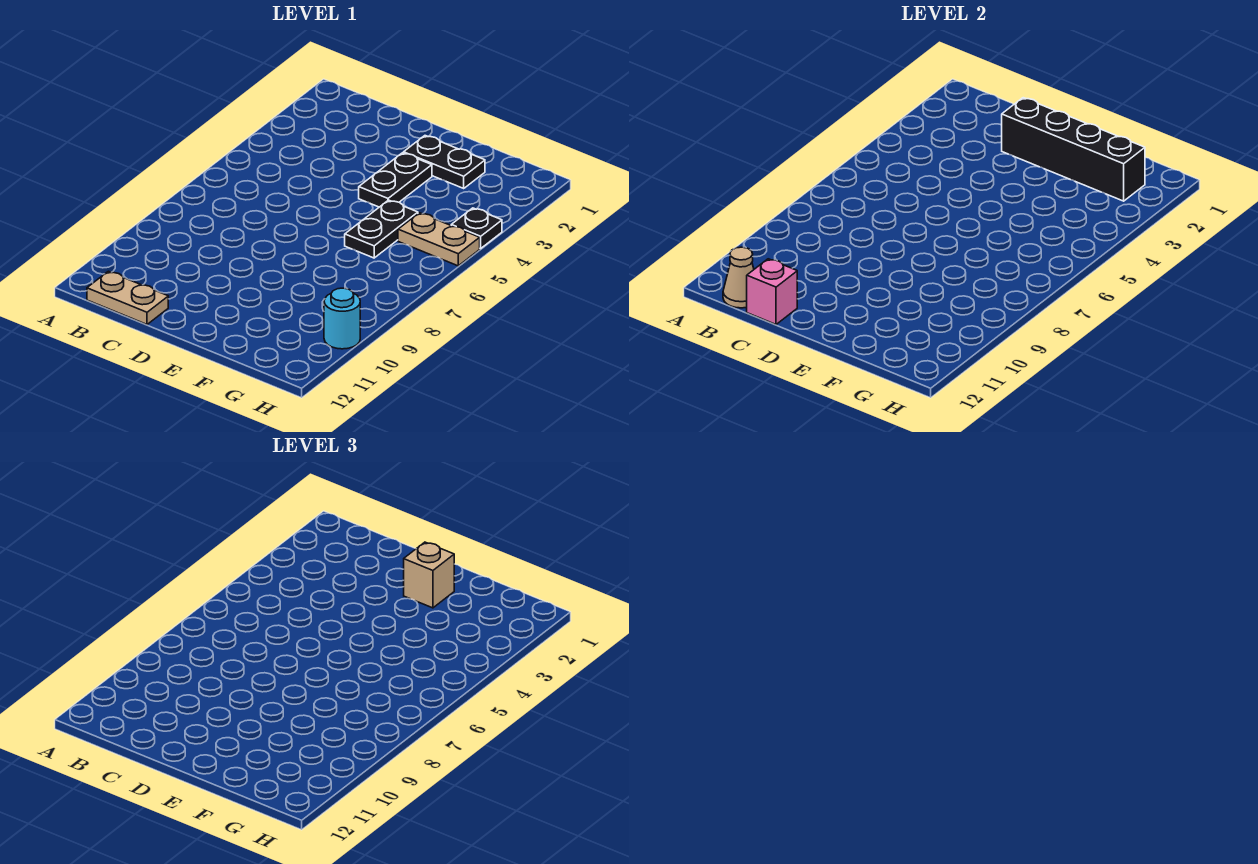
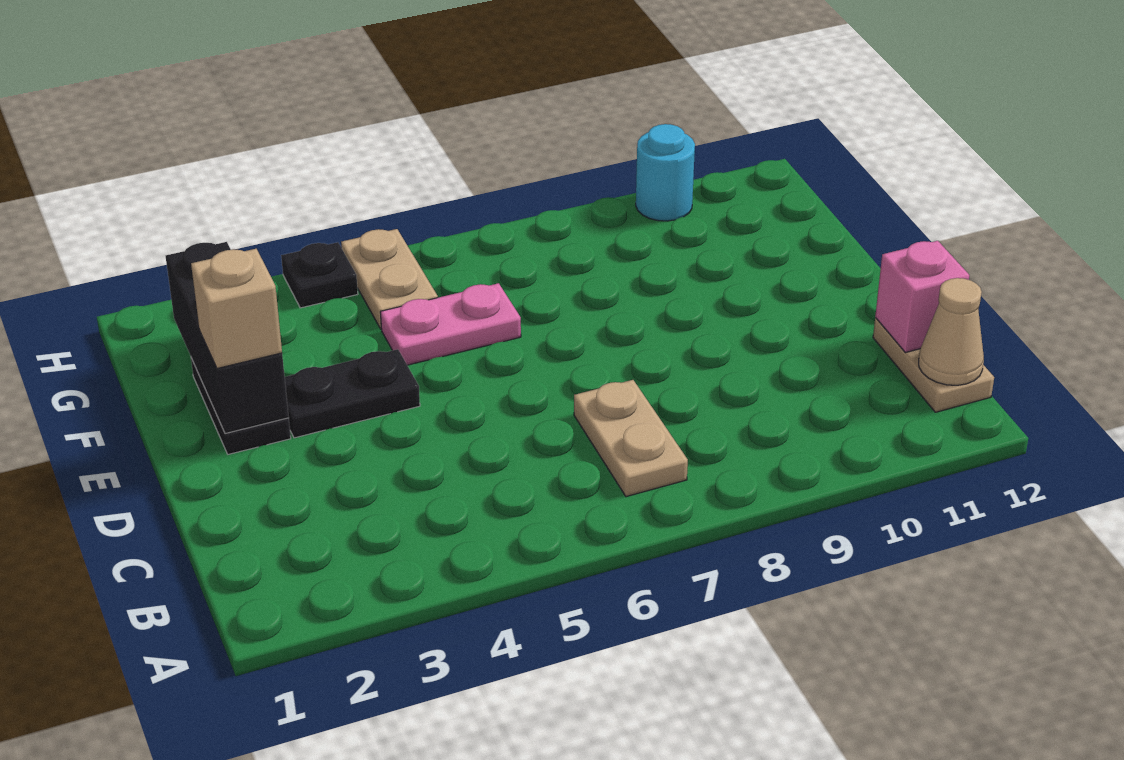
none -> tan plate B7:C7 level 1
black brick D2:G2 level 2 -> black brick E2:G2 level 2
black plate F5:F6 level 1 -> pink plate F5:F6 level 1

